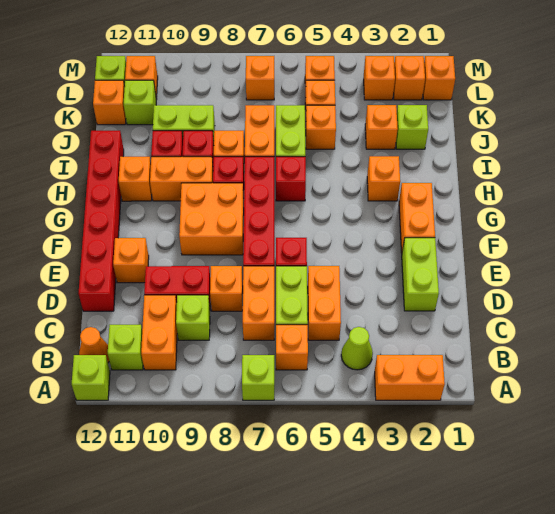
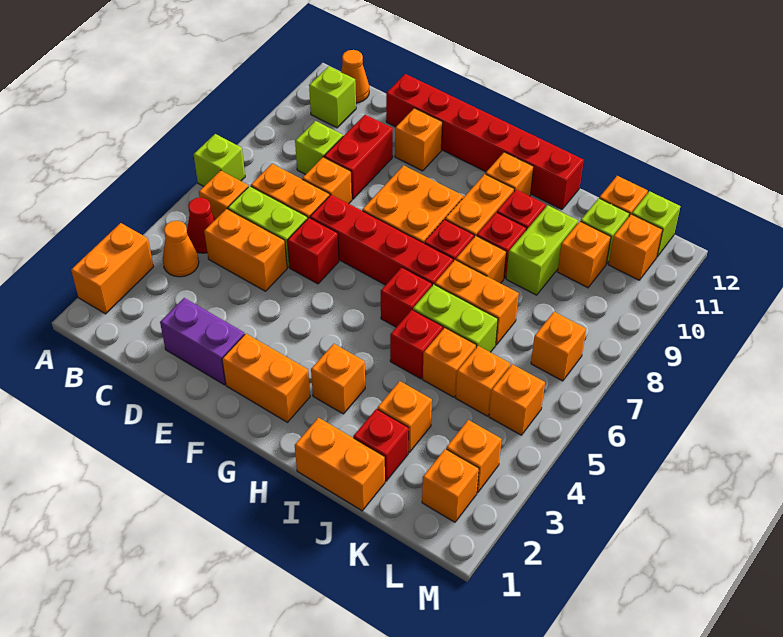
lime brick A12 level 1 -> none
lime cone B4 level 1 -> orange cone B4 level 1
none -> red cone B5 level 1
orange brick B10:C10 level 1 -> orange brick I1:J1 level 1
lime brick D2:E2 level 1 -> purple brick D2:E2 level 1
none -> red brick I5 level 1
lime brick J2 level 1 -> red brick J2 level 1
orange brick L1 level 1 -> orange brick K10 level 1

